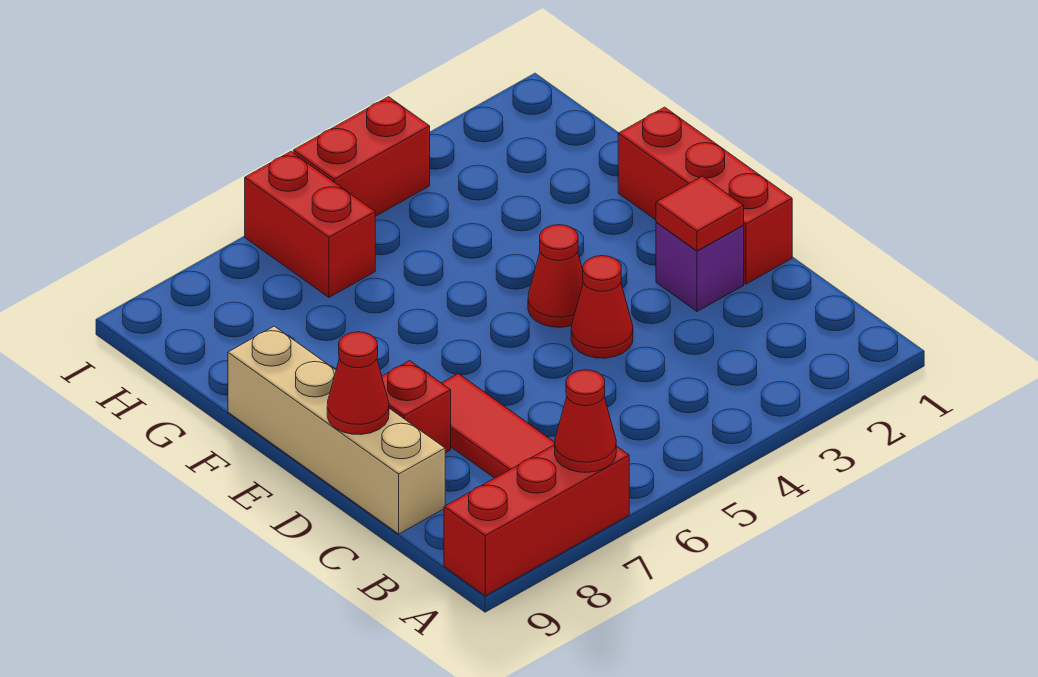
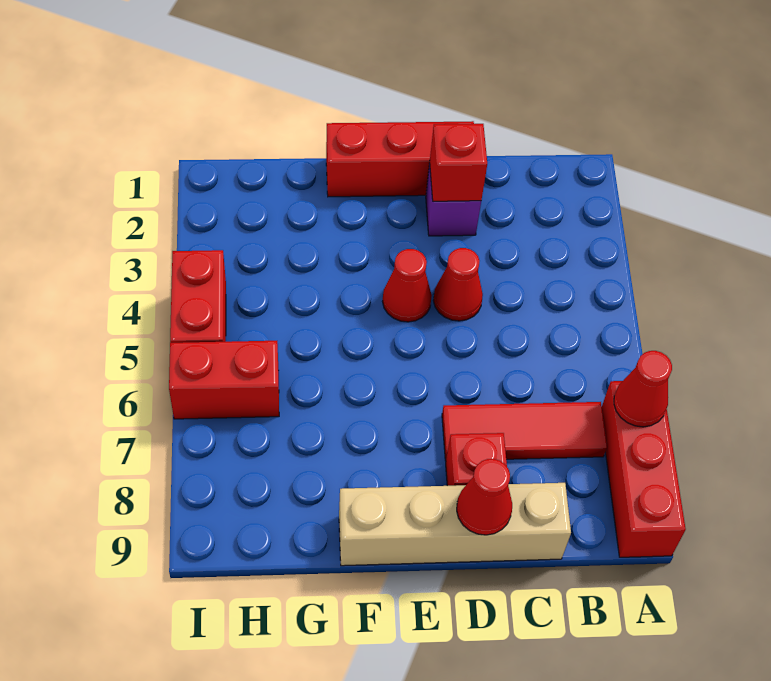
red tile D2 level 2 -> red brick D2 level 2

